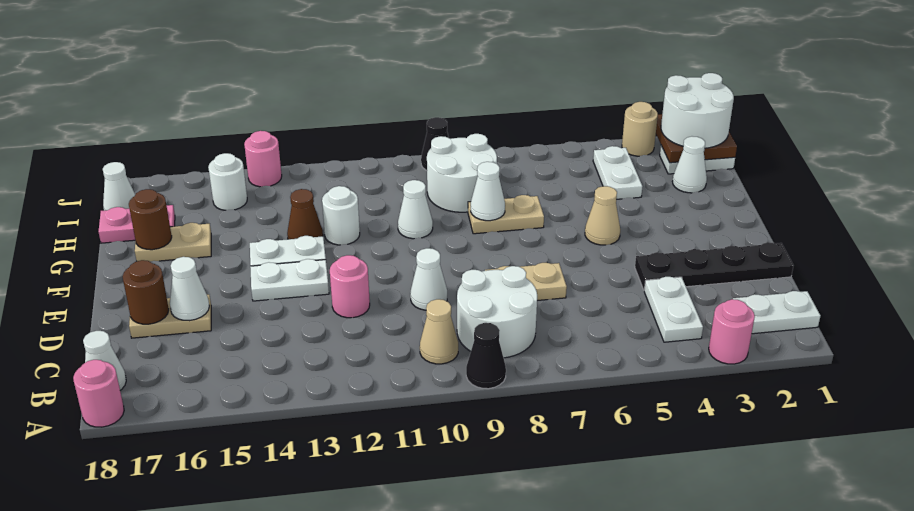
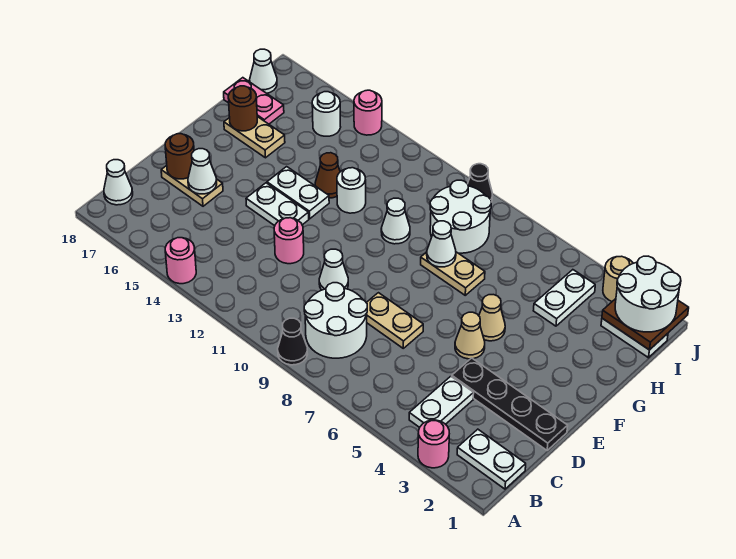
pink round brick A18 level 1 -> pink round brick A14 level 1
tan cone B10 level 1 -> tan cone E5 level 1
white cone H2 level 1 -> none

